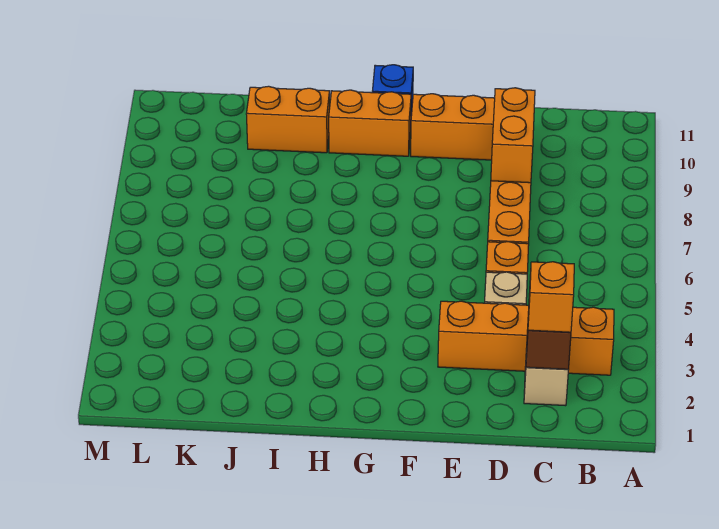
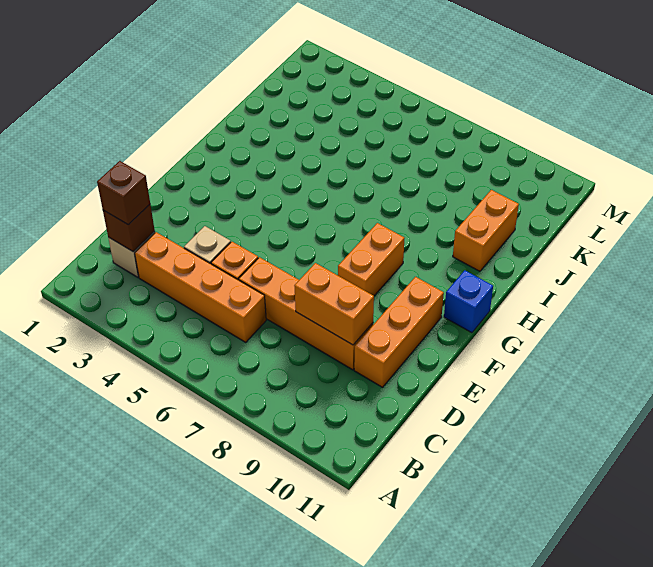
orange brick B3:E3 level 1 -> orange brick C3:C6 level 1
orange brick C2 level 3 -> brown brick C2 level 3
orange brick G10:H10 level 1 -> orange brick F8:G8 level 1

